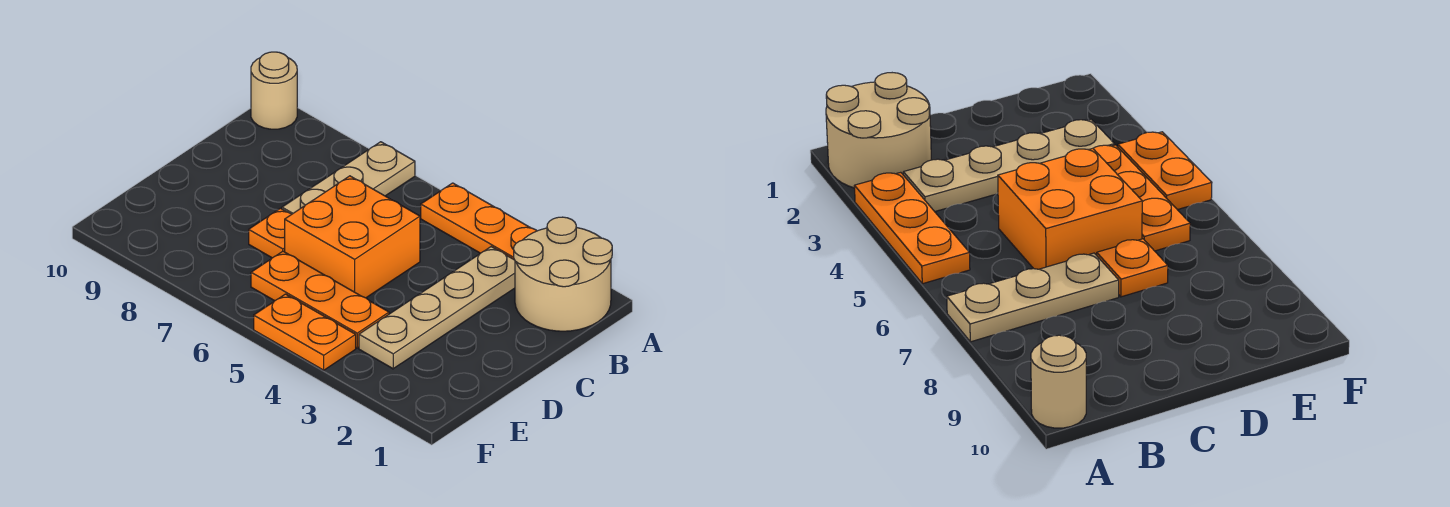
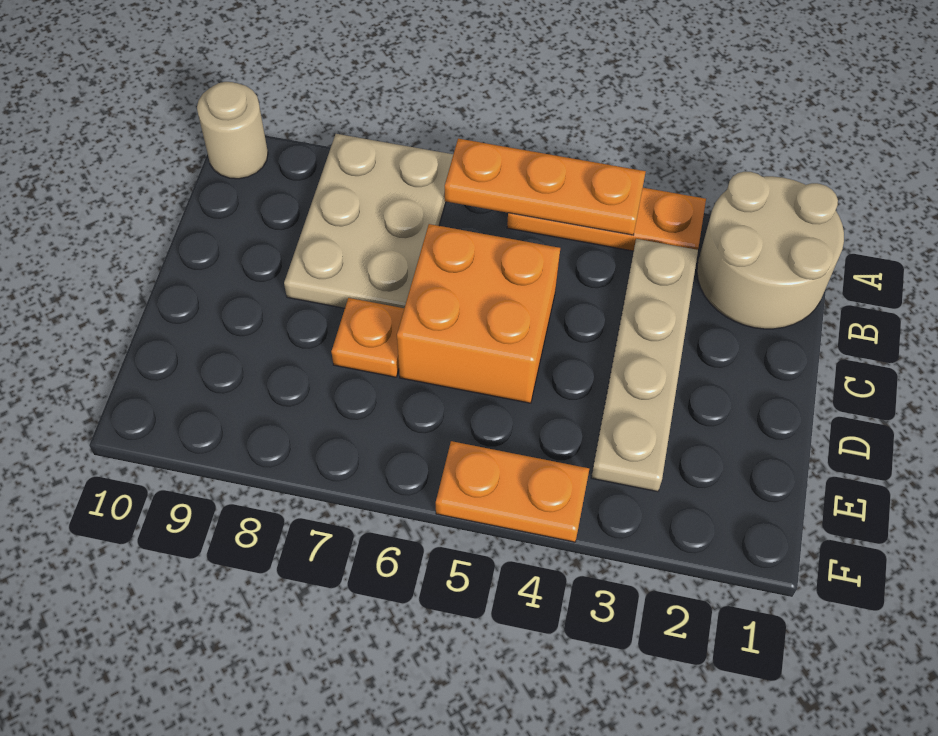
tan plate A7:C7 level 1 -> tan plate A7:C8 level 1
orange plate E4:E6 level 1 -> orange plate A4:A6 level 2

